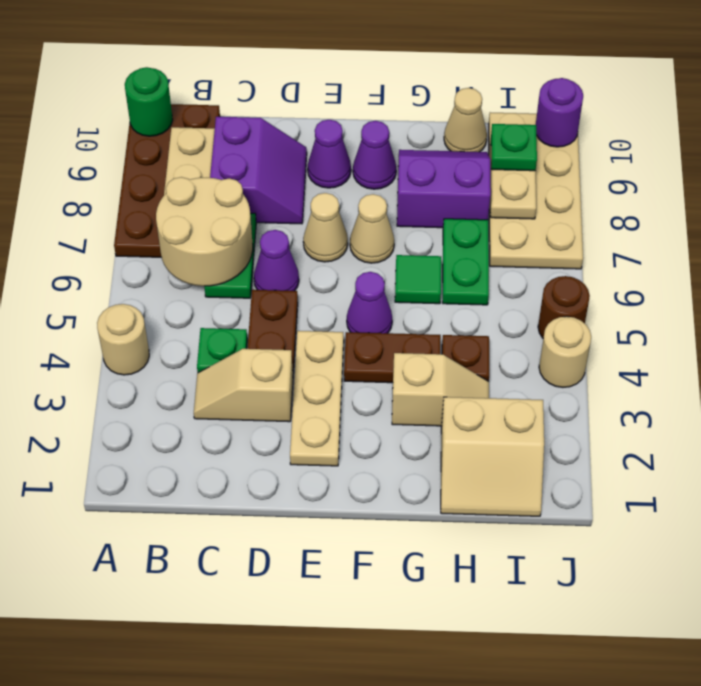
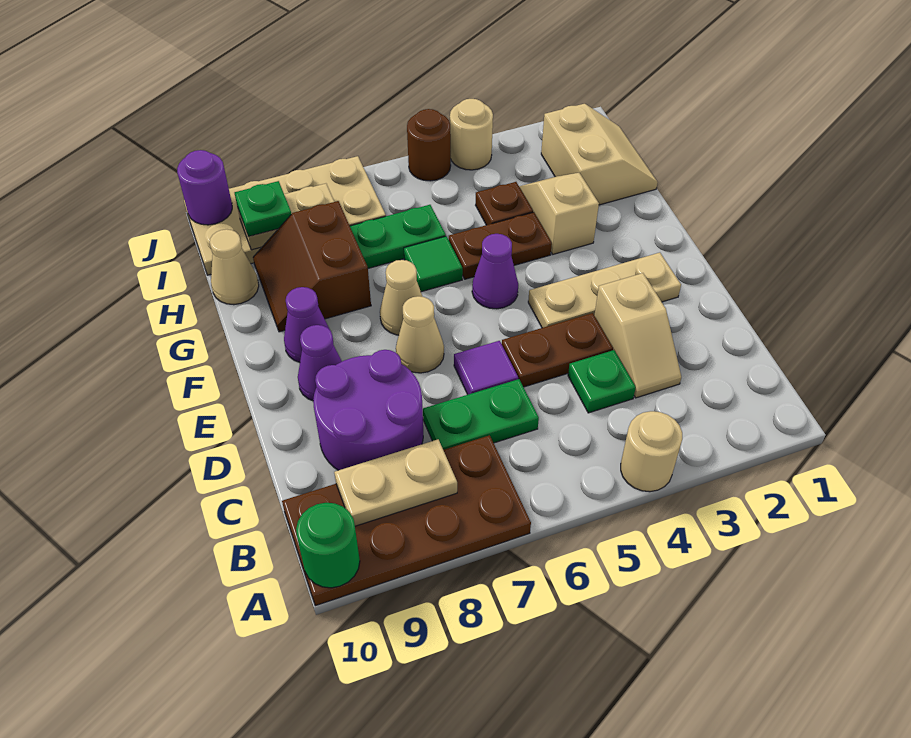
tan round brick B6:C7 level 2 -> none
purple slope C8:D9 level 1 top C -> purple round brick C8:D9 level 1
purple cone D6 level 1 -> purple tile D6 level 1
brown plate F4:G4 level 1 -> brown plate G4:G5 level 1
purple slope G8:H9 level 1 top 8 -> brown slope G8:H9 level 1 top 8

